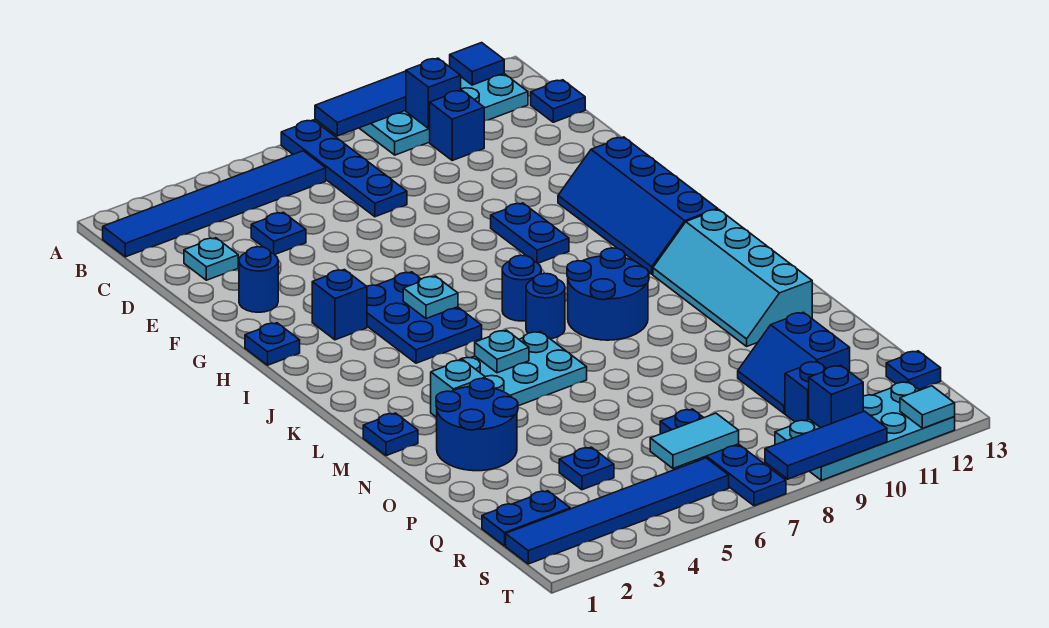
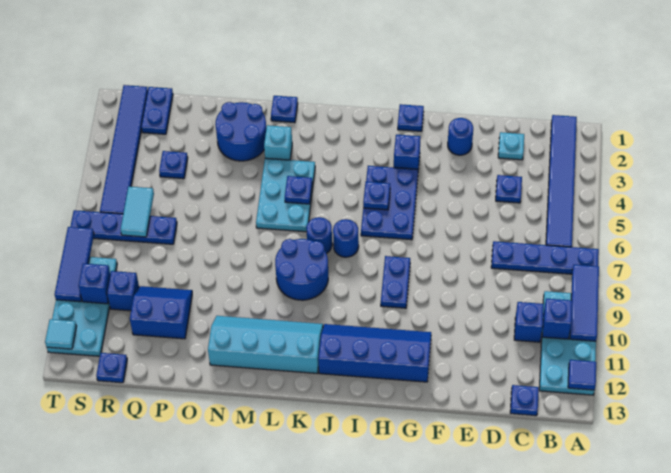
blue plate G9:H9 level 1 -> blue plate H8:H9 level 1
blue plate H4:J5 level 1 -> blue plate H4:I6 level 1
cyan plate I5 level 2 -> blue plate I5 level 2
cyan plate L5 level 2 -> blue plate L5 level 2

